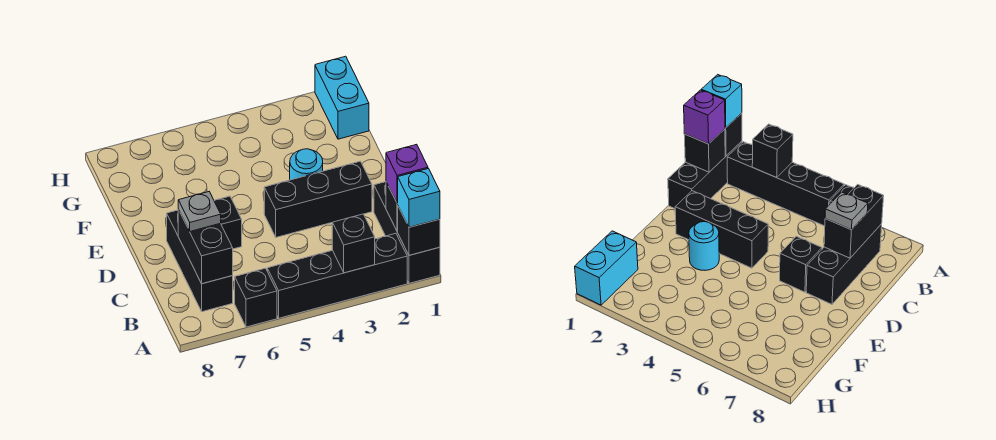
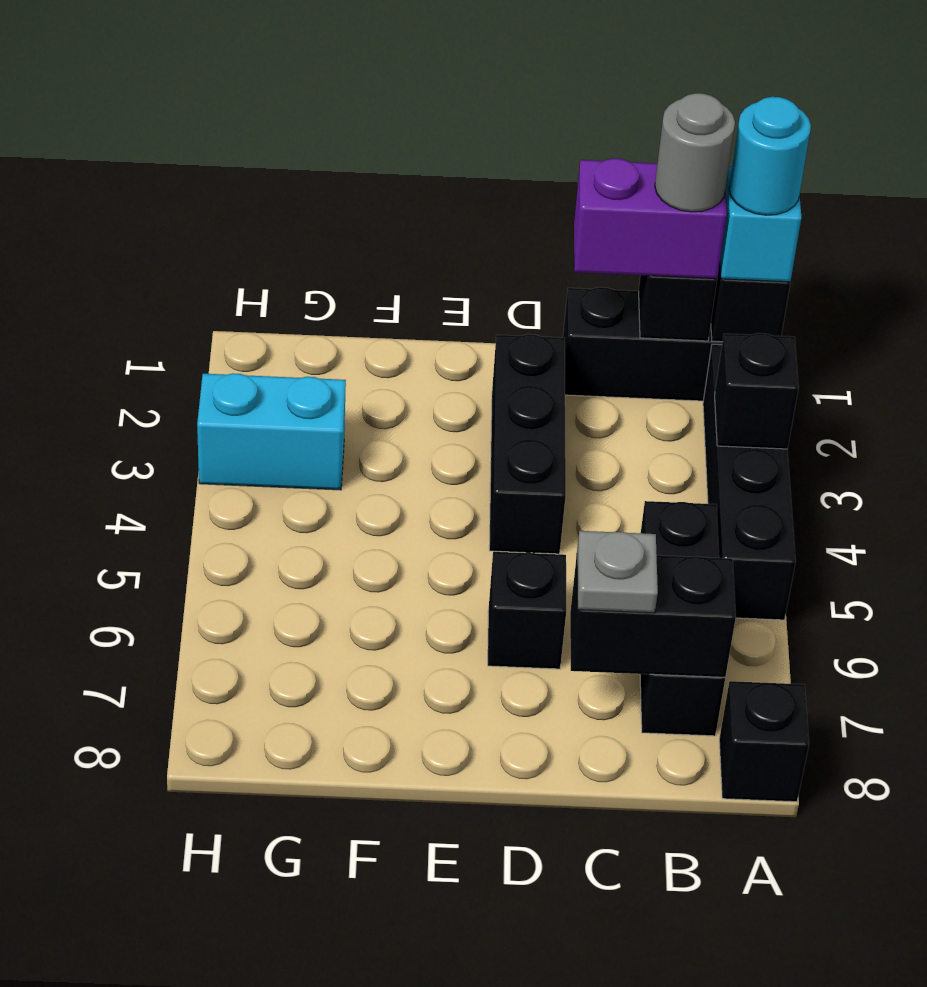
black brick A6 level 1 -> black brick A8 level 1
purple brick B1 level 3 -> purple brick B1:C1 level 3
none -> grey round brick B1 level 4
black brick B7:D7 level 1 -> black brick B5:B7 level 1
cyan round brick E3 level 1 -> cyan round brick A1 level 4
cyan brick G1:H1 level 1 -> cyan brick G3:H3 level 1

